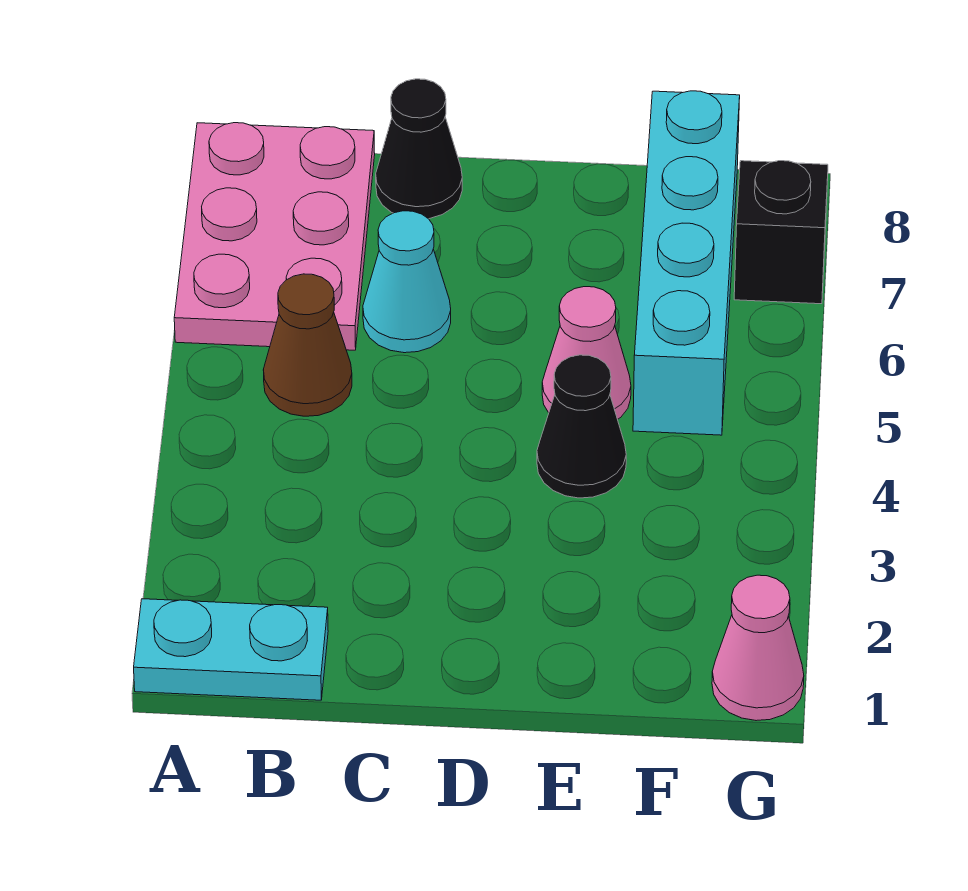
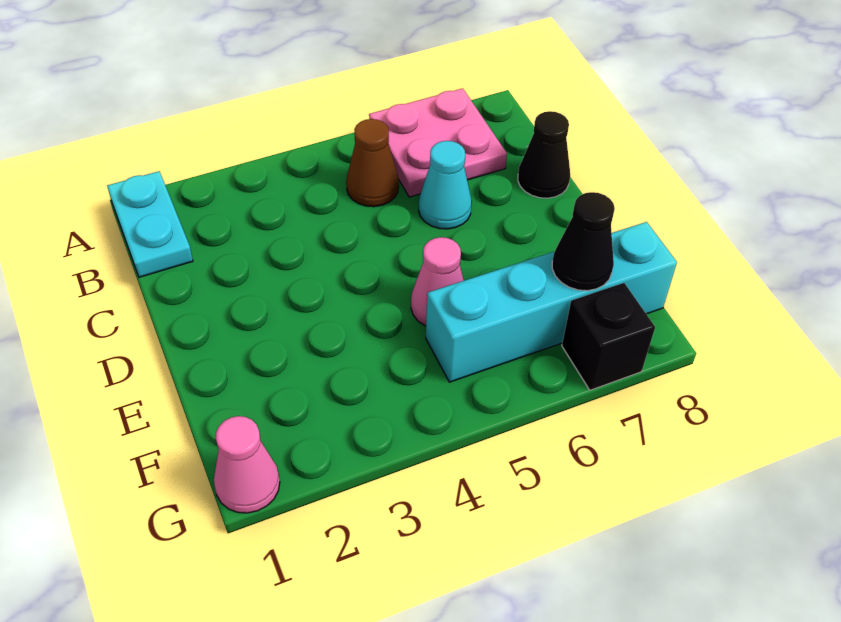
pink plate A6:B8 level 1 -> pink plate A6:B7 level 1
black cone E4 level 1 -> black cone F7 level 2

